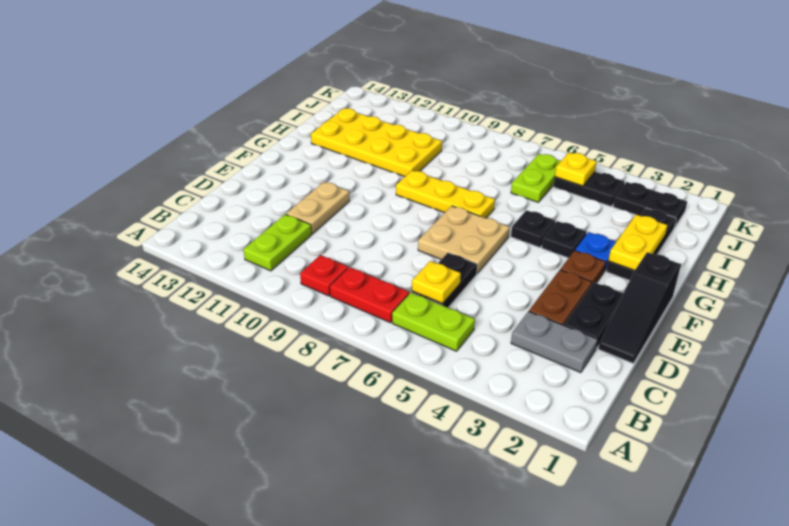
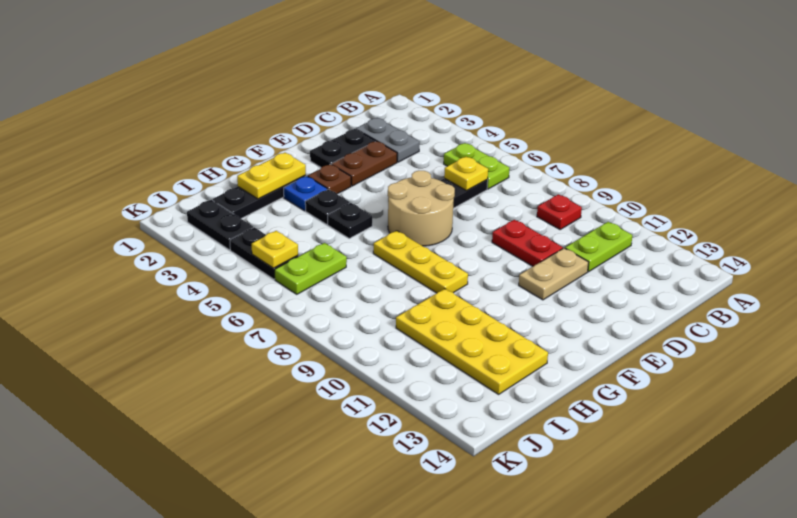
red plate B7:B8 level 1 -> red plate D9:D10 level 1
black slope D1:F1 level 1 top F -> none
tan plate E6:F7 level 1 -> tan round brick E6:F7 level 1

